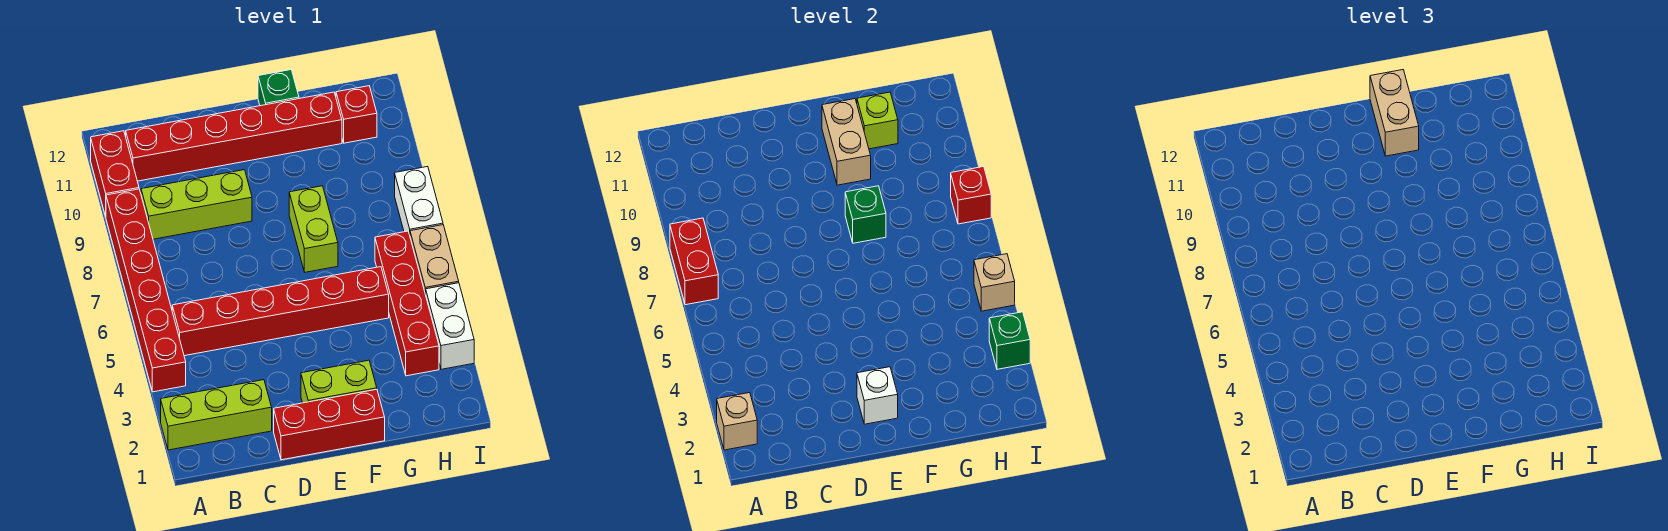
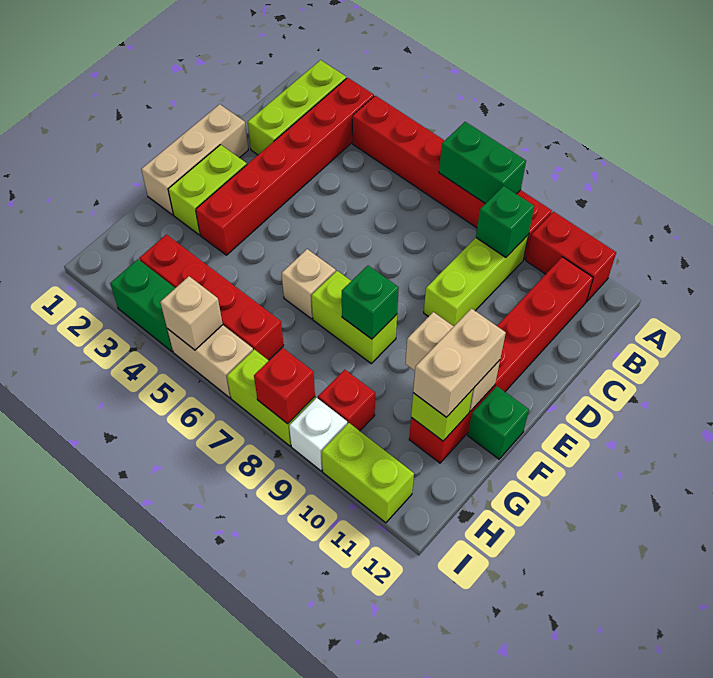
tan brick A2 level 2 -> tan brick F6 level 1
red brick A7:A8 level 2 -> green brick A7:A8 level 2
red brick B5:G5 level 1 -> red brick A3:F3 level 1
red brick D1:F1 level 1 -> tan brick D1:F1 level 1
white brick E2 level 2 -> white brick I9 level 1
tan brick F11:F12 level 3 -> tan brick F11:G11 level 3
red brick H11 level 1 -> red brick H9 level 1
white brick I3:I4 level 1 -> green brick I3:I4 level 1
green brick I3 level 2 -> green brick B9 level 2
white brick I7:I8 level 1 -> lime brick I7:I8 level 1
none -> lime brick I10:I11 level 1

